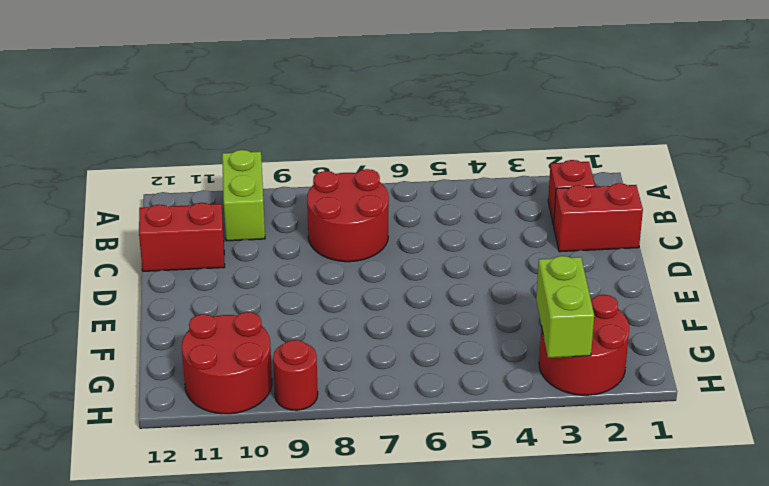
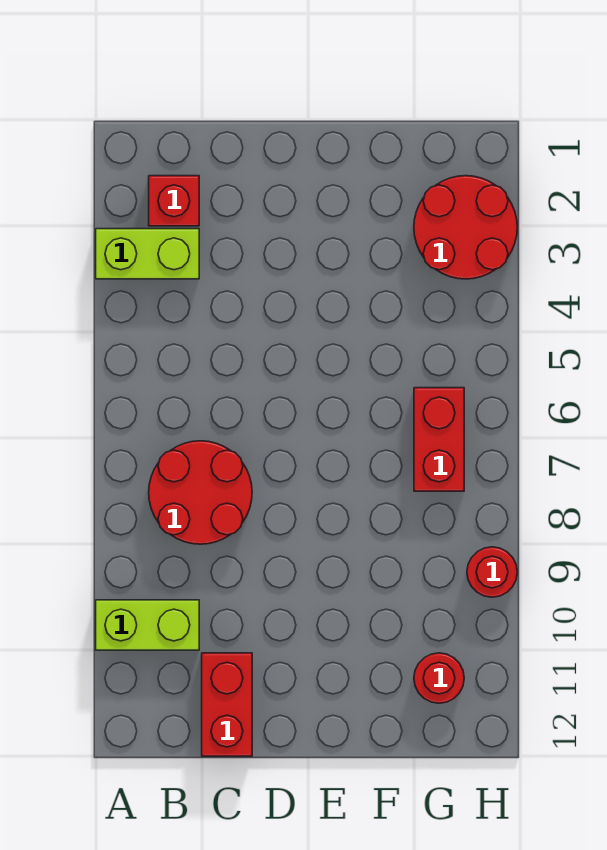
red brick C1:C2 level 1 -> red brick G6:G7 level 1
lime brick G3:H3 level 2 -> lime brick A3:B3 level 1
red round brick G10:H11 level 1 -> red round brick G11 level 1

